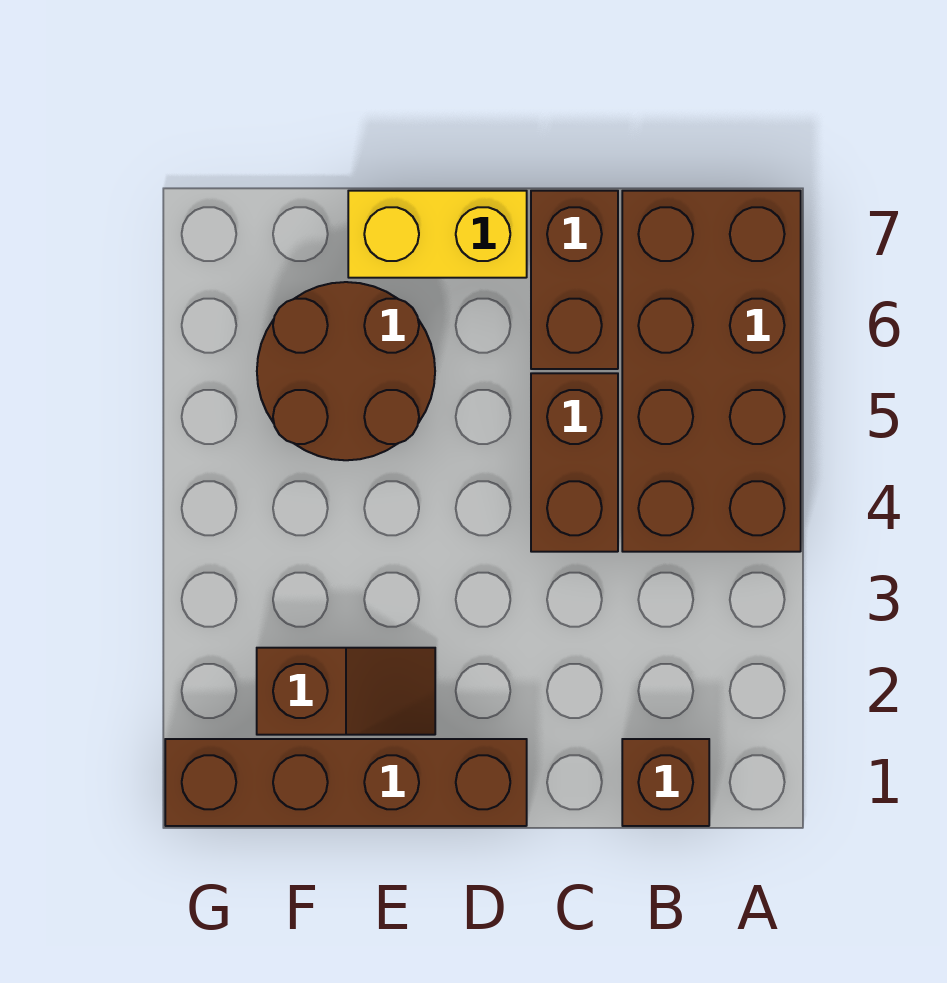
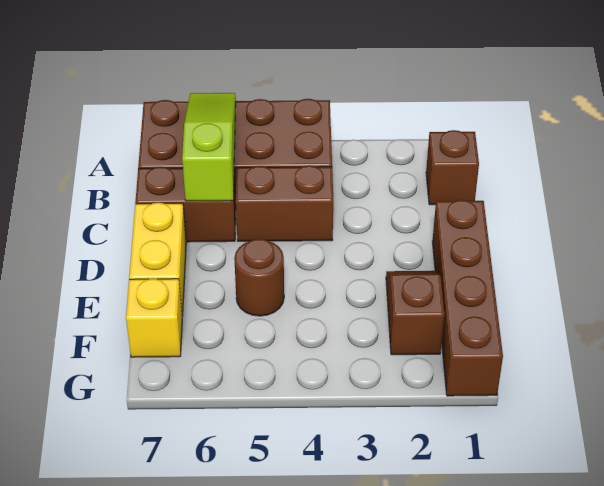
none -> lime slope A6:C6 level 2 top C
brown round brick E5:F6 level 1 -> brown round brick E5 level 1
none -> yellow brick F7 level 1

